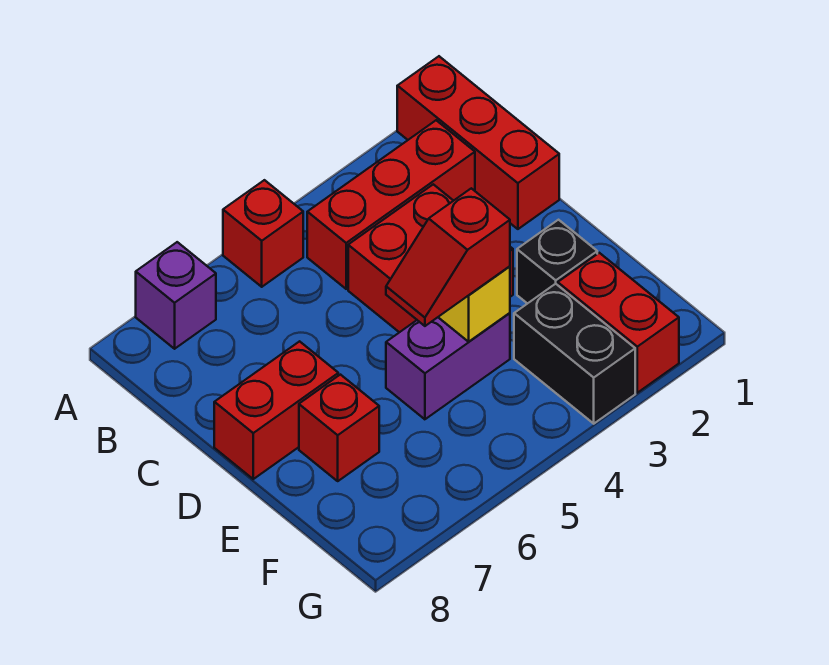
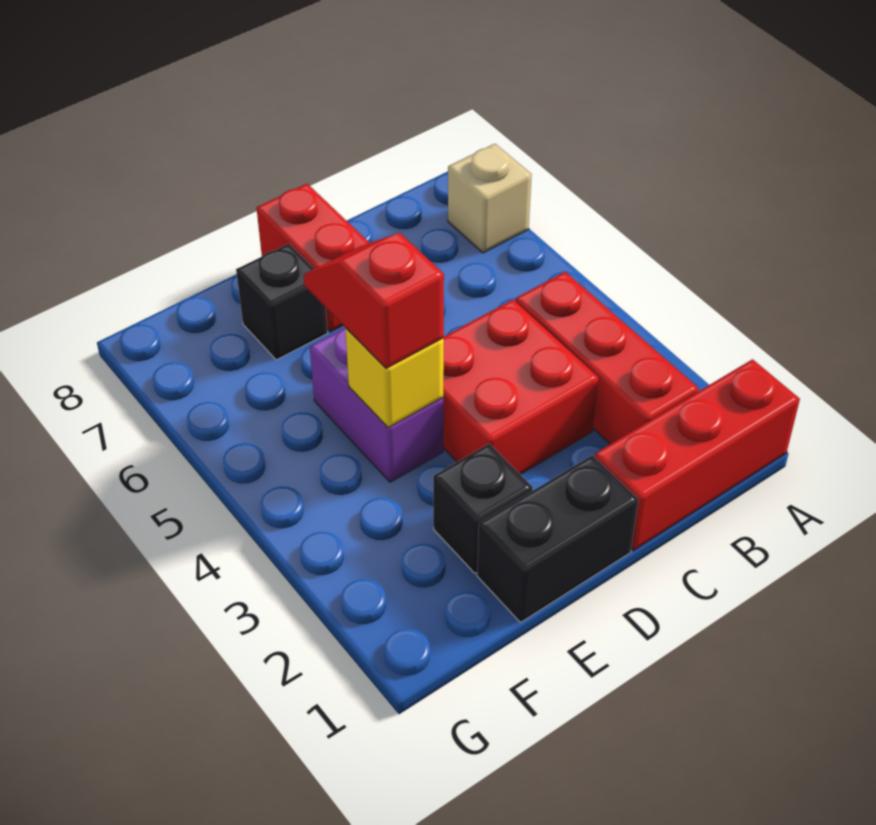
red brick A5 level 1 -> none
purple brick A7 level 1 -> tan brick A7 level 1
red brick E7 level 1 -> black brick E7 level 1
red brick F2:G2 level 1 -> none
black brick F3:G3 level 1 -> black brick D1:E1 level 1

